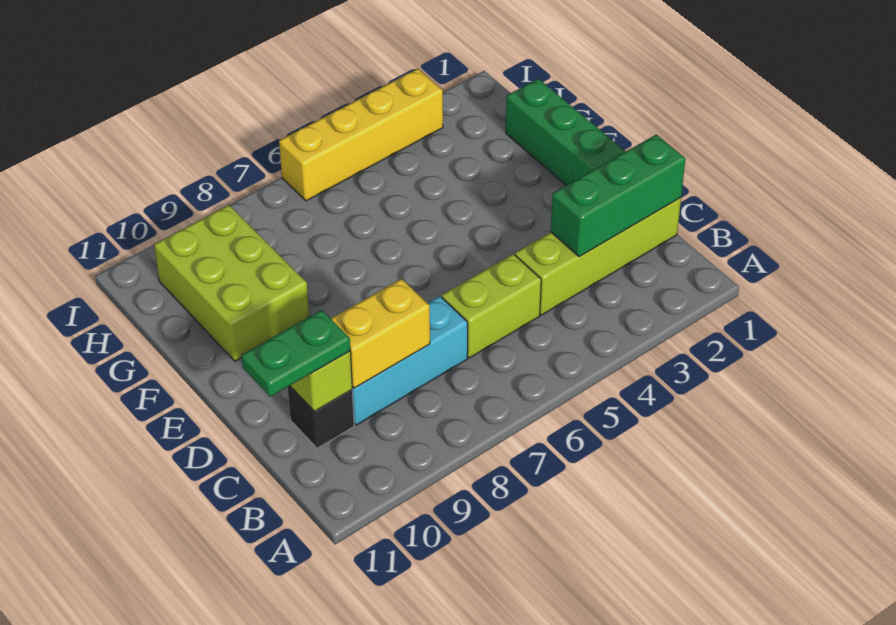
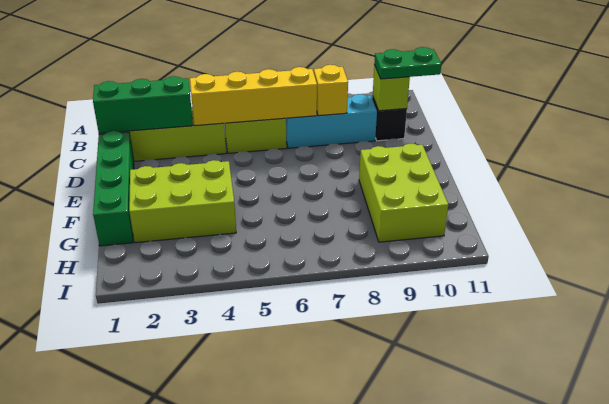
yellow brick C8:C9 level 2 -> yellow brick C8 level 2
none -> lime brick F2:G4 level 1
yellow brick I3:I6 level 1 -> yellow brick C4:C7 level 2

